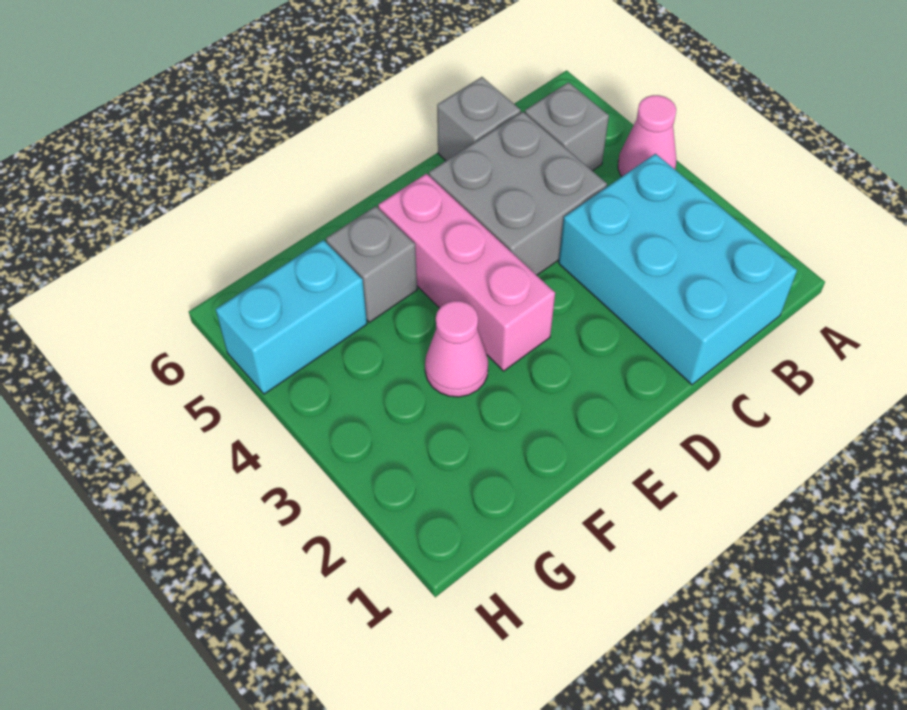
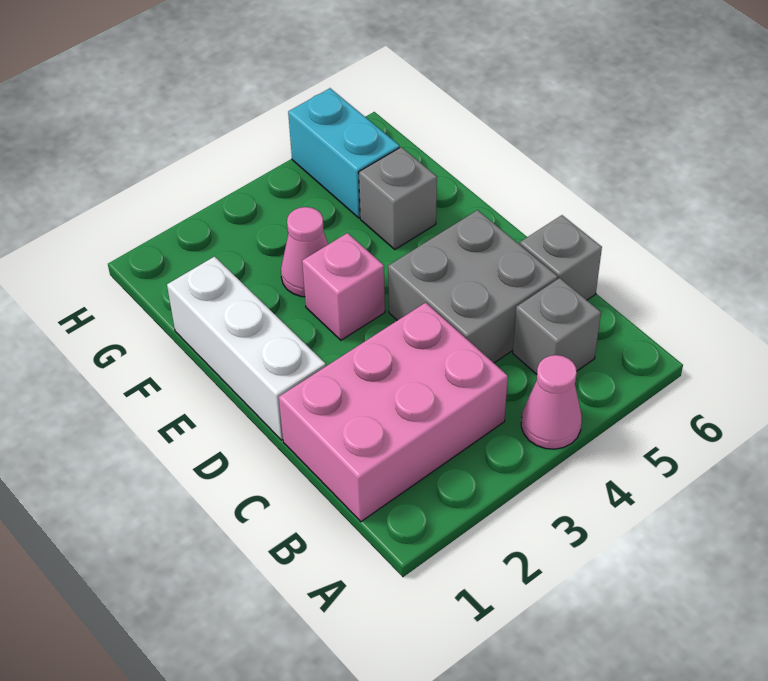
cyan brick B1:C3 level 1 -> pink brick B1:C3 level 1
none -> white brick D1:F1 level 1
pink brick E3:E5 level 1 -> pink brick E3 level 1

